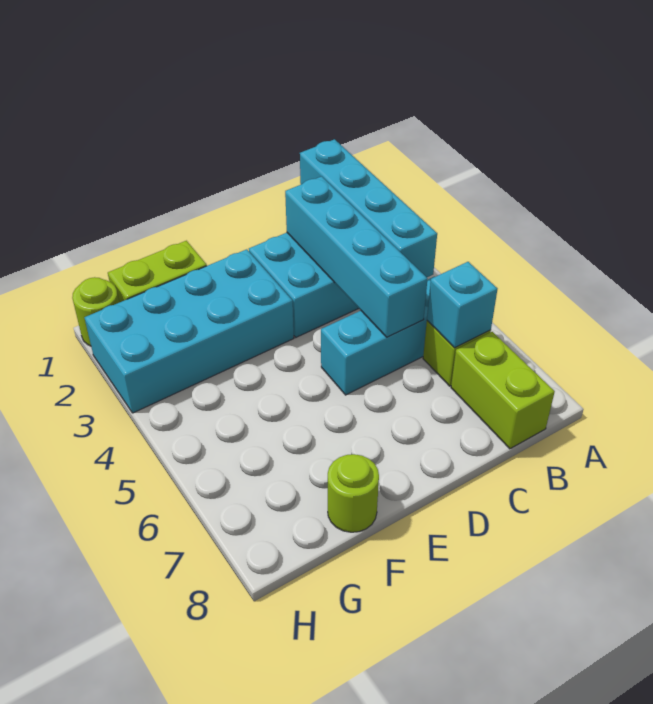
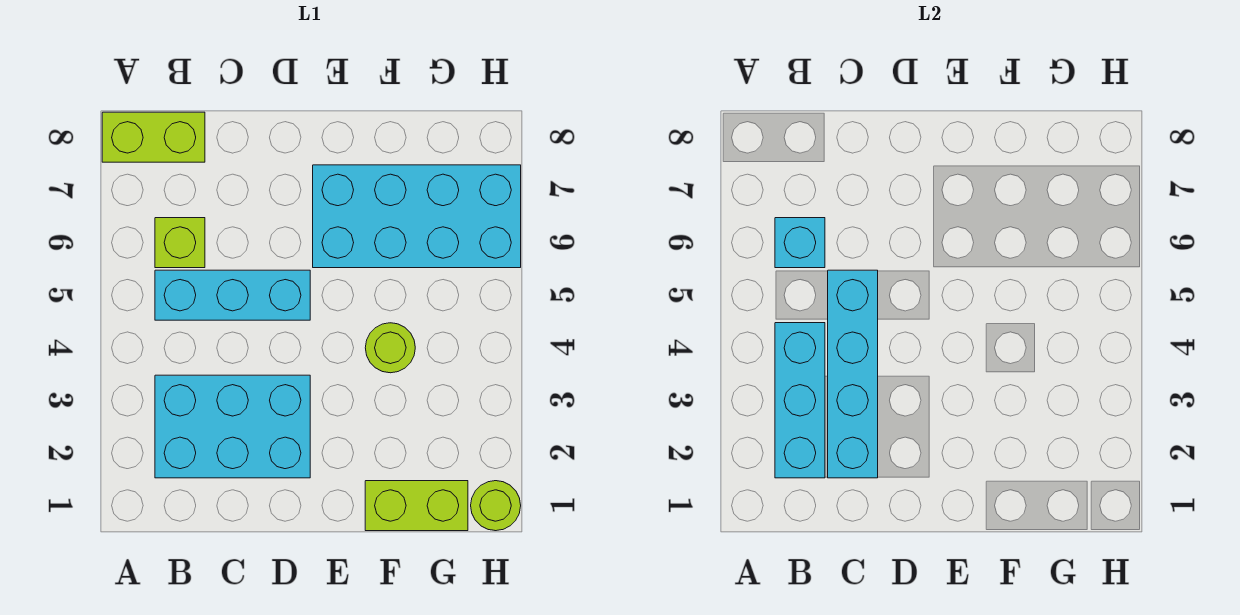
cyan brick B1:B4 level 2 -> cyan brick B2:B4 level 2
lime brick B7:B8 level 1 -> lime brick A8:B8 level 1
cyan brick E2:H3 level 1 -> cyan brick E6:H7 level 1
lime round brick F8 level 1 -> lime round brick F4 level 1

